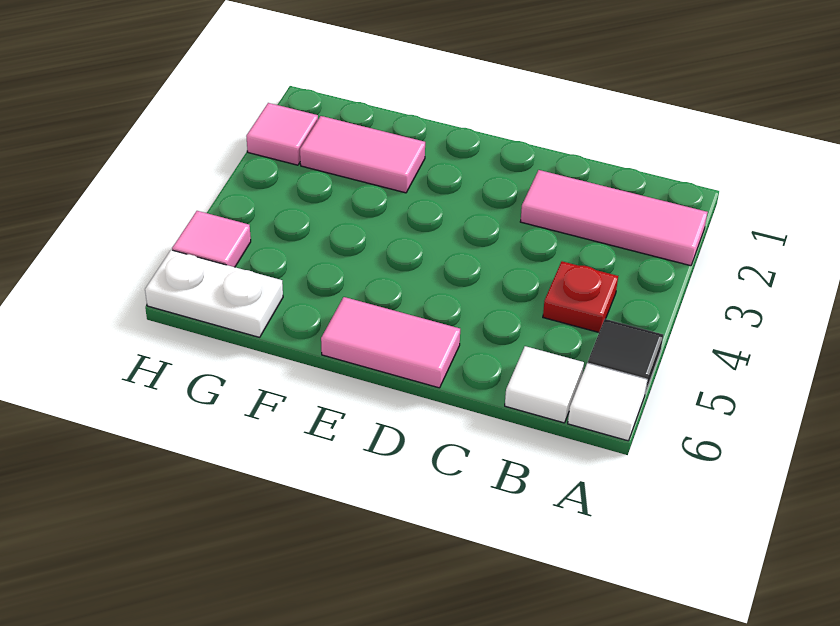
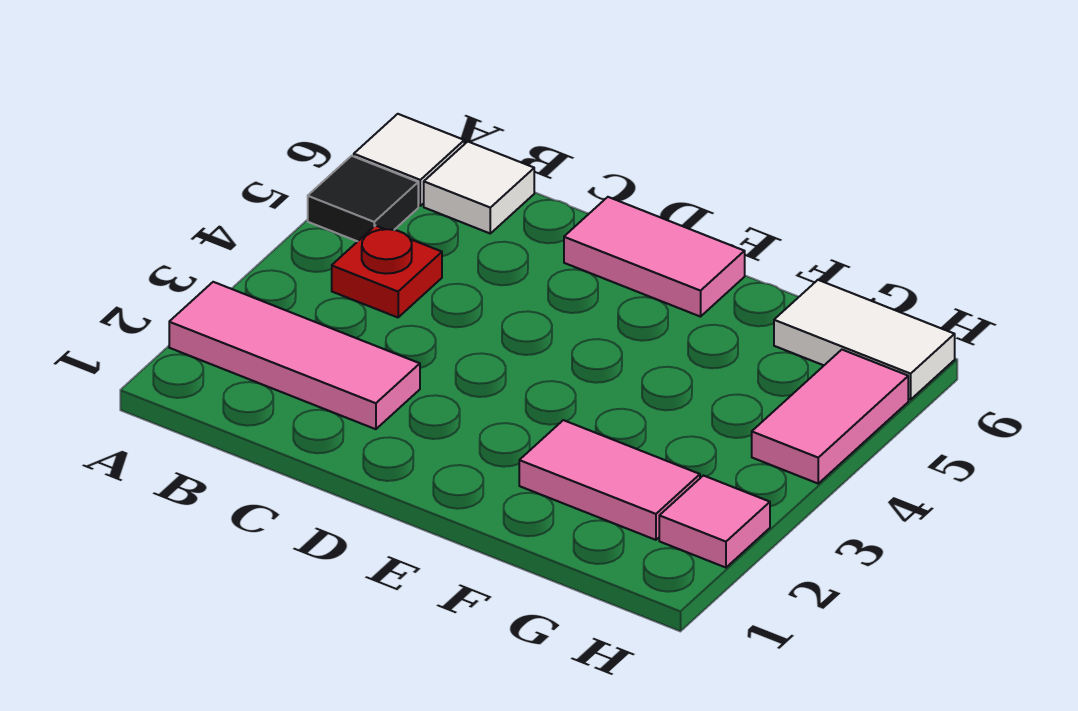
white plate G6:H6 level 1 -> white tile G6:H6 level 1
pink tile H5 level 1 -> pink tile H4:H5 level 1

